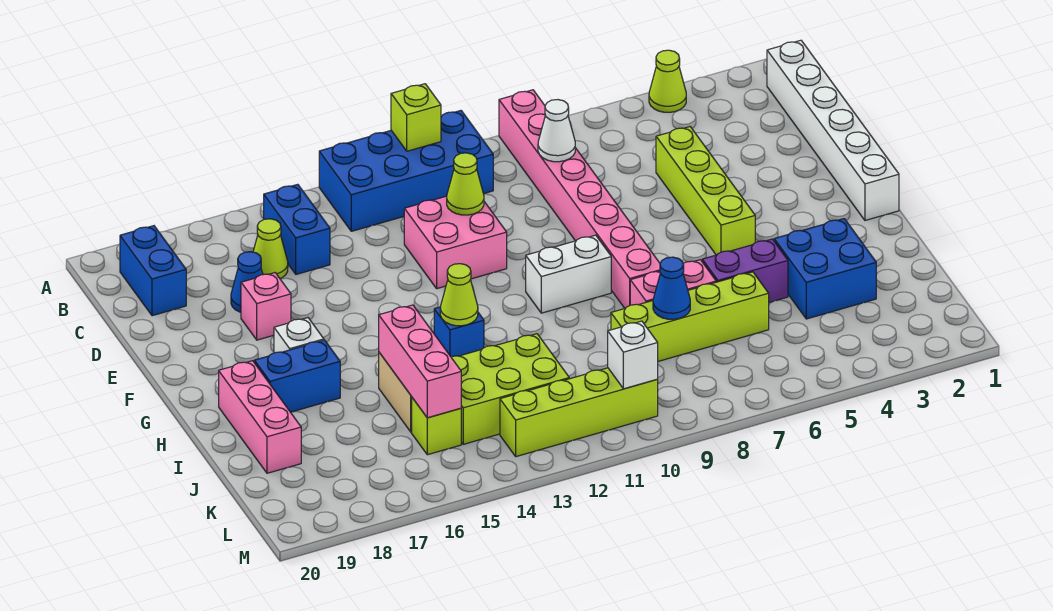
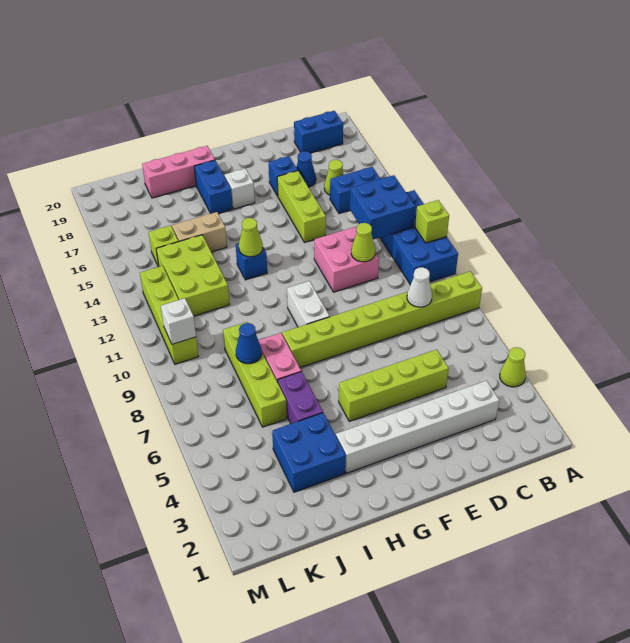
pink brick A8:H8 level 1 -> lime brick A8:H8 level 1
white brick B1:G1 level 1 -> white brick C3:H3 level 1
none -> blue brick B12:C13 level 2
none -> lime brick E14:E16 level 1
pink brick E17 level 1 -> blue brick E17 level 1
pink brick I15:K15 level 2 -> none

